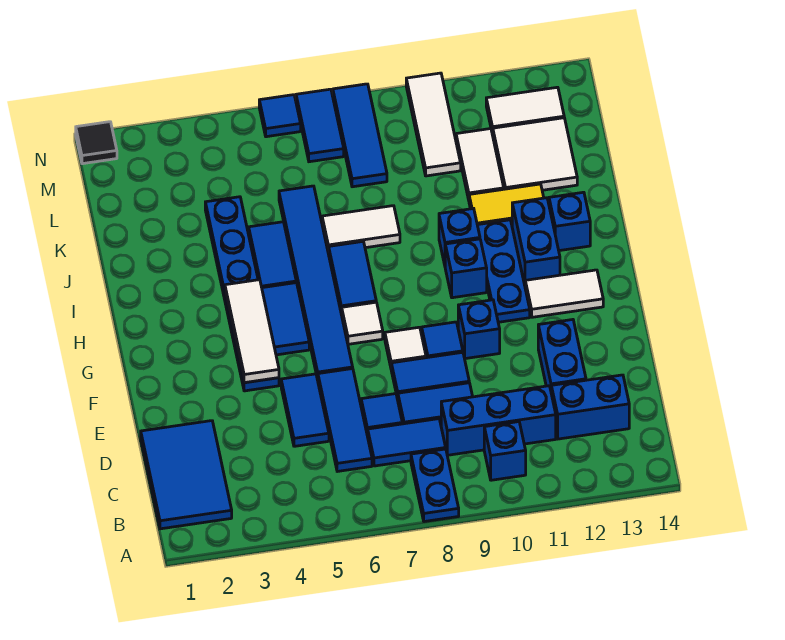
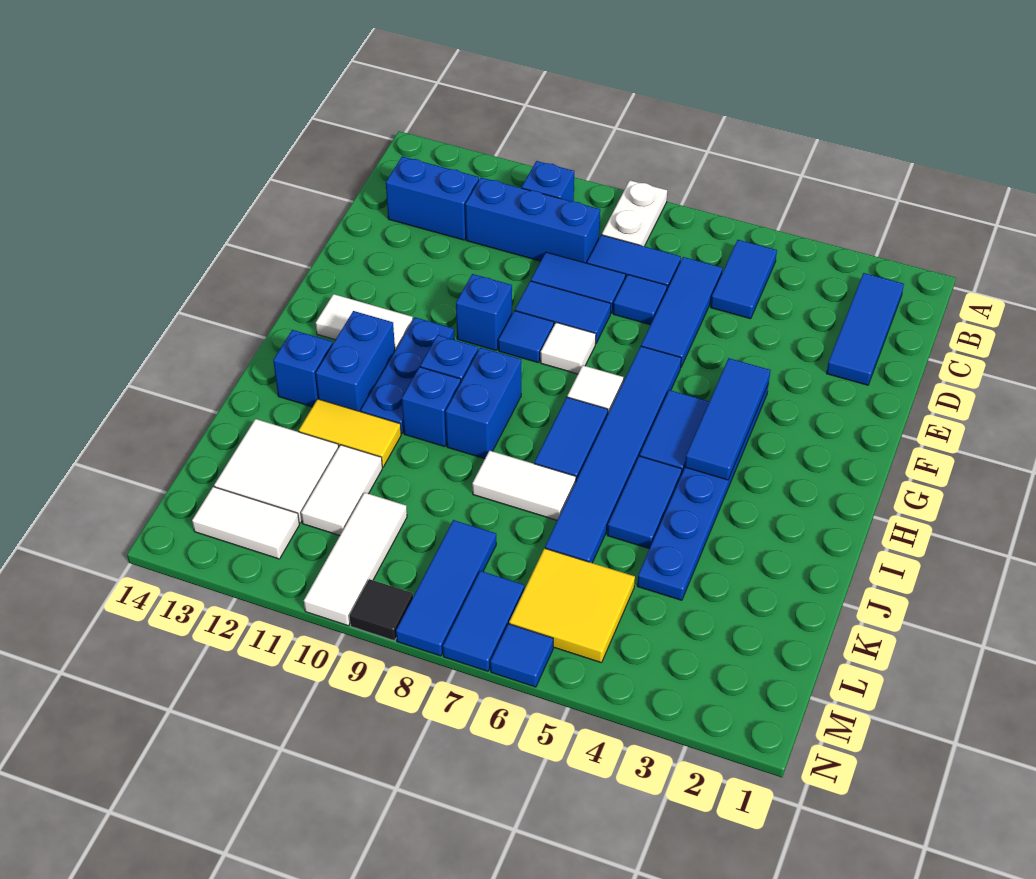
blue plate A8:B8 level 1 -> white plate A8:B8 level 1
blue tile B1:D2 level 1 -> blue tile B2:D2 level 1
blue tile D5:E5 level 1 -> blue tile B5:C5 level 1
blue brick D12:E12 level 1 -> blue brick H9:I9 level 1
white tile F4:H4 level 2 -> blue tile F4:H4 level 2
none -> yellow tile L5:M6 level 1
black tile N1 level 1 -> black tile N9 level 1

